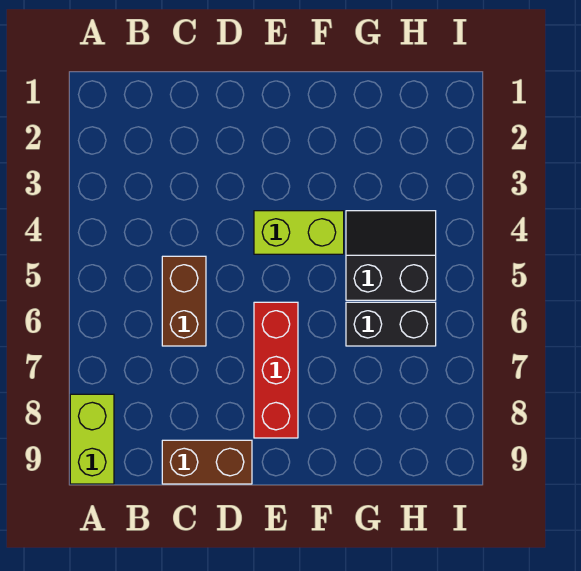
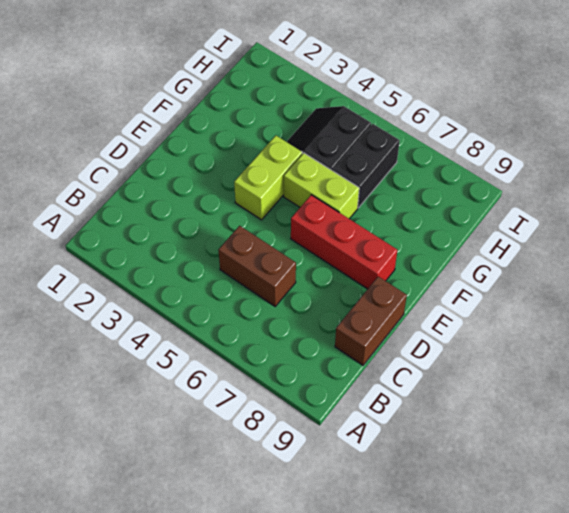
lime brick A8:A9 level 1 -> lime brick F5:F6 level 1

